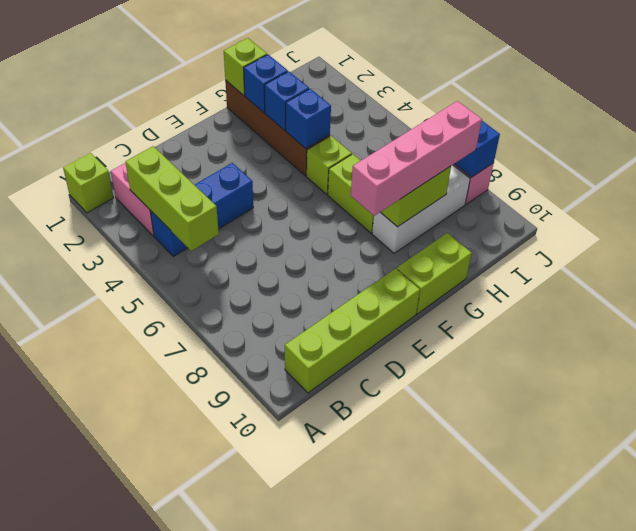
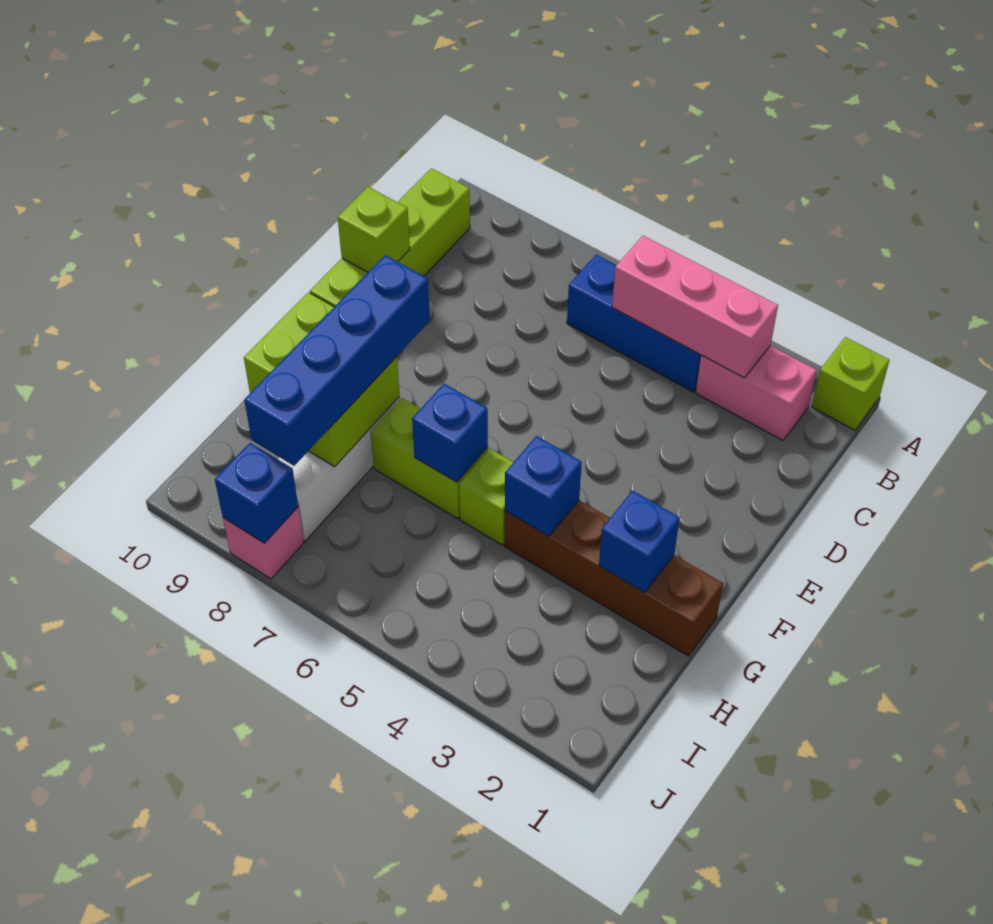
lime brick B3:B5 level 2 -> pink brick B3:B5 level 2
blue brick B4:D4 level 1 -> blue brick B4:B6 level 1
pink brick F8:I8 level 3 -> blue brick F8:I8 level 3
lime brick G1 level 2 -> lime brick D10 level 2
blue brick G3 level 2 -> blue brick G6 level 2

